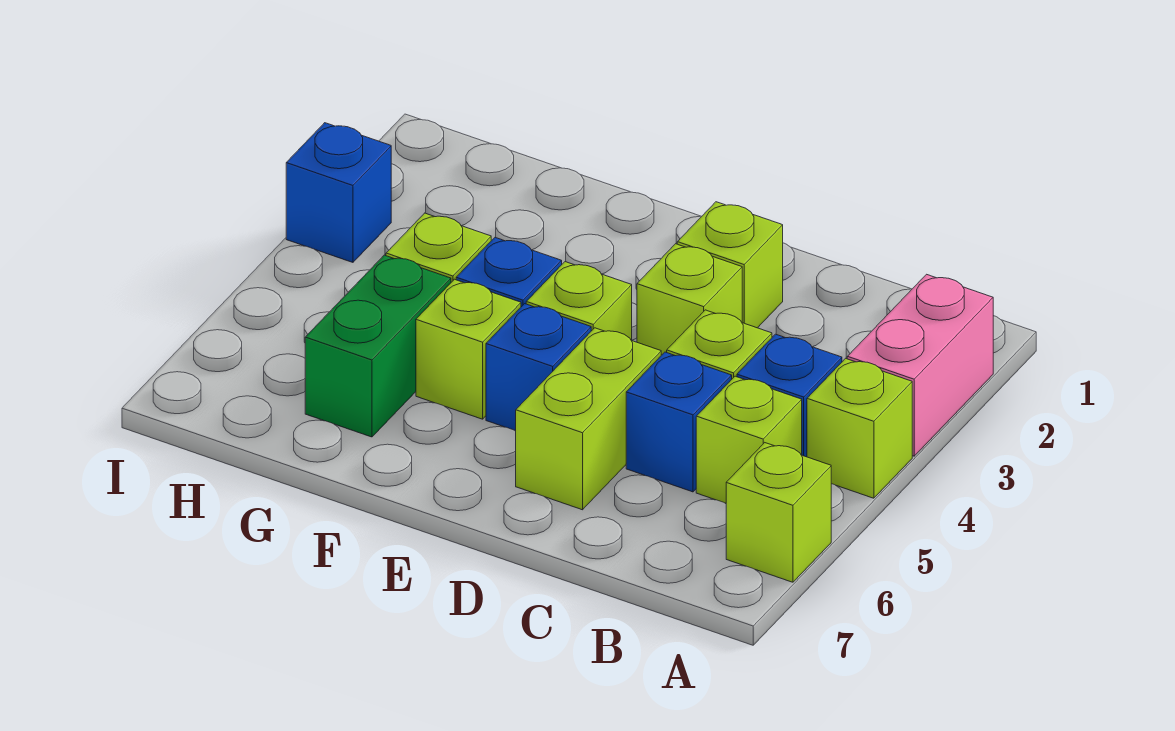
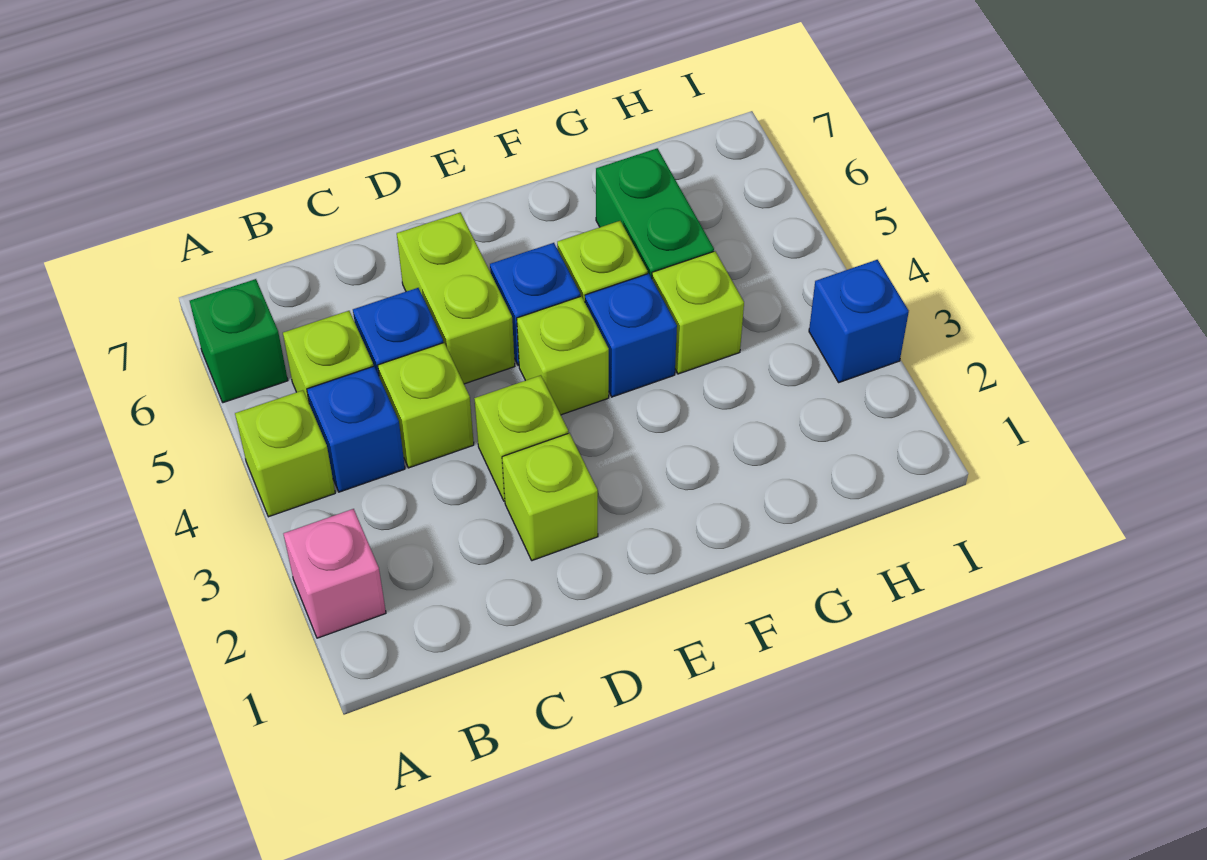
pink brick A2:A3 level 1 -> pink brick A2 level 1
lime brick A6 level 1 -> green brick A6 level 1

